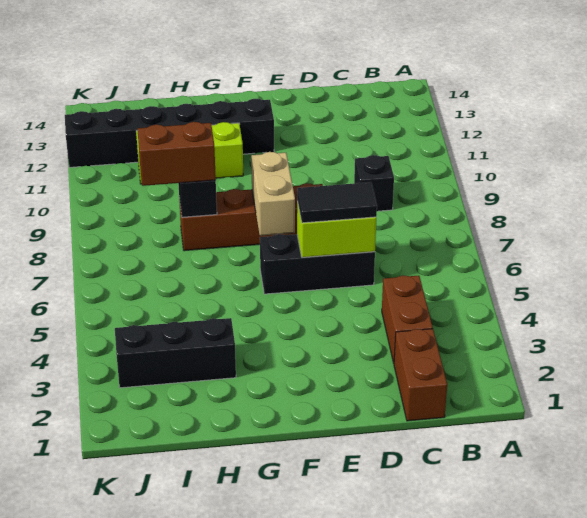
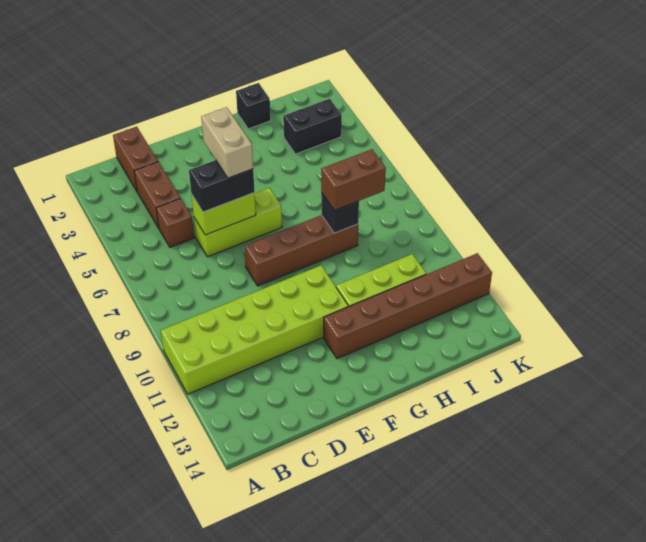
none -> lime brick A10:F11 level 1
none -> brown brick C5 level 1
black brick C9 level 1 -> black brick H1 level 1
black brick D6:F6 level 1 -> lime brick D6:F6 level 1
black tile D6:E6 level 3 -> black brick D6:E6 level 3
tan brick F7:F8 level 2 -> tan brick E5:E6 level 4
black brick F12:K12 level 1 -> brown brick F12:K12 level 1
black brick H3:J3 level 1 -> black brick I3:J3 level 1

